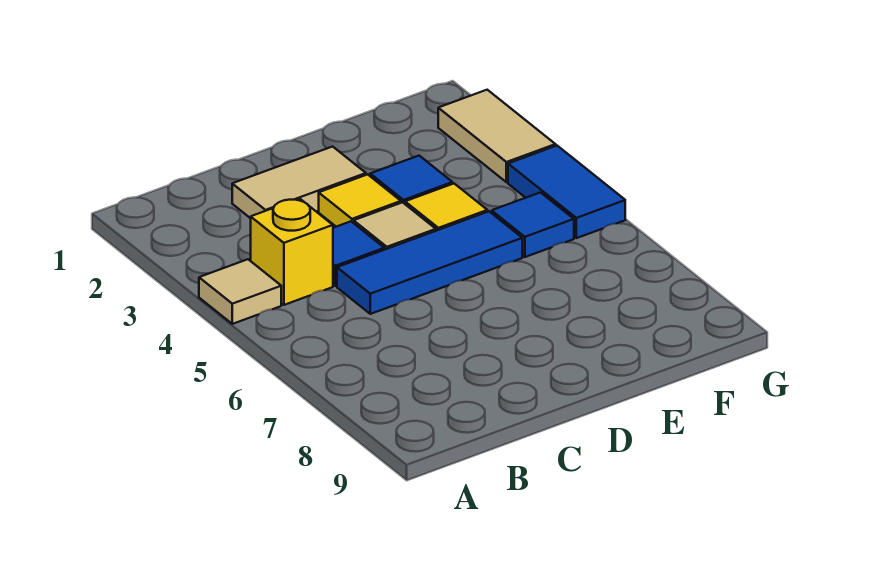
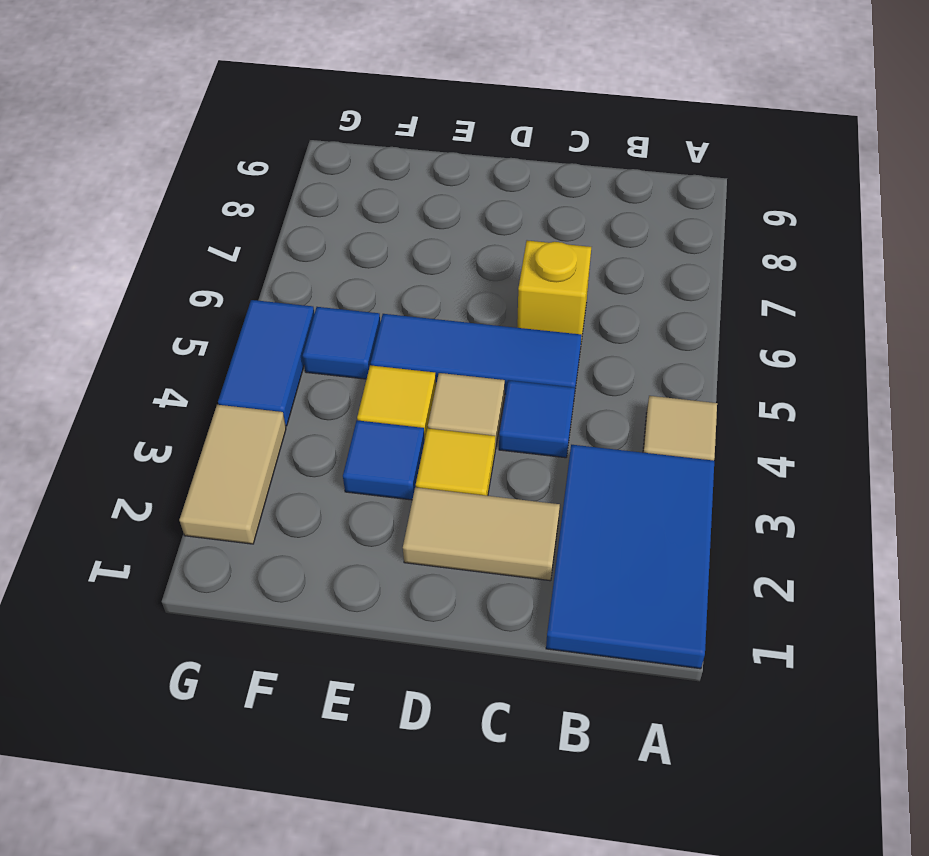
none -> blue tile A1:B3 level 1
yellow brick B4 level 1 -> yellow brick C6 level 1

